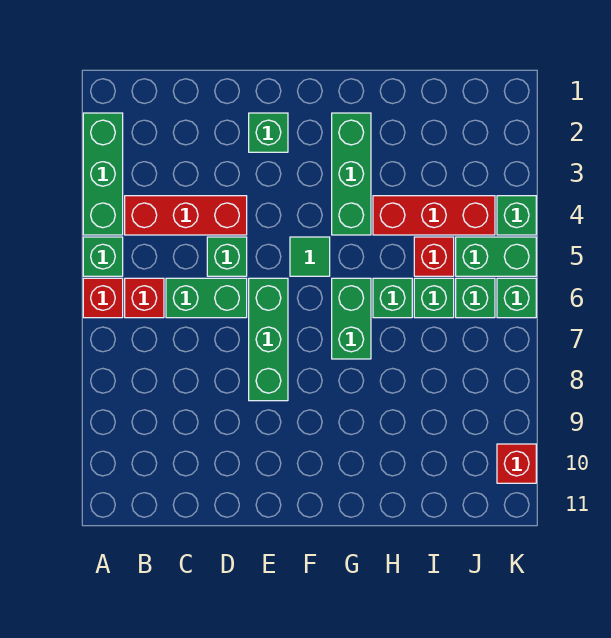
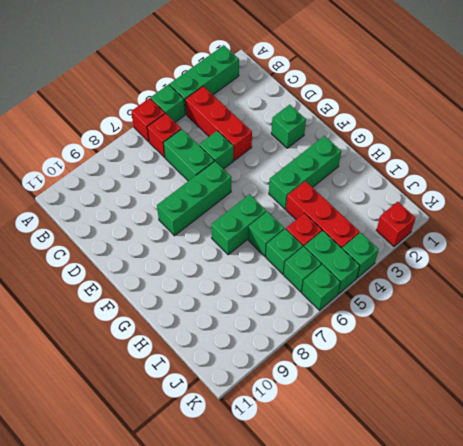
green tile F5 level 1 -> none
red brick K10 level 1 -> red brick K2 level 1

